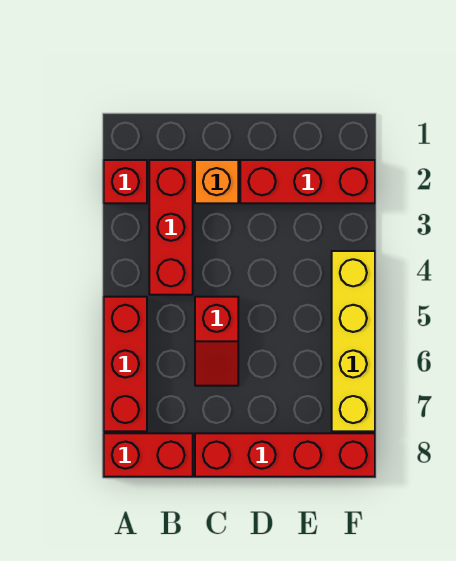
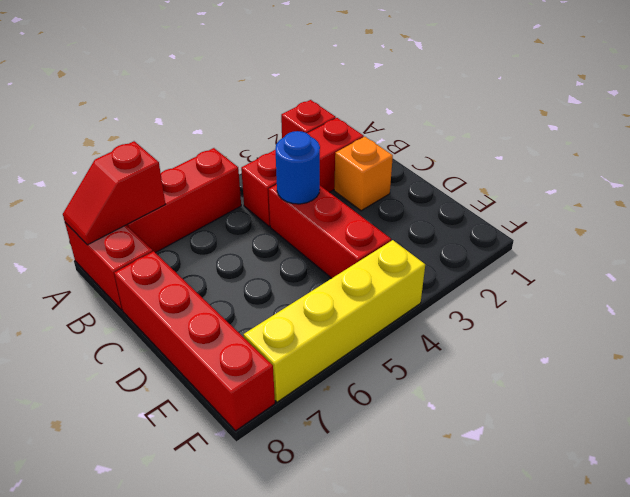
none -> blue round brick C4 level 2
red slope C5:C6 level 1 top 5 -> red slope A7:A8 level 2 top 7
red brick D2:F2 level 1 -> red brick C4:E4 level 1

